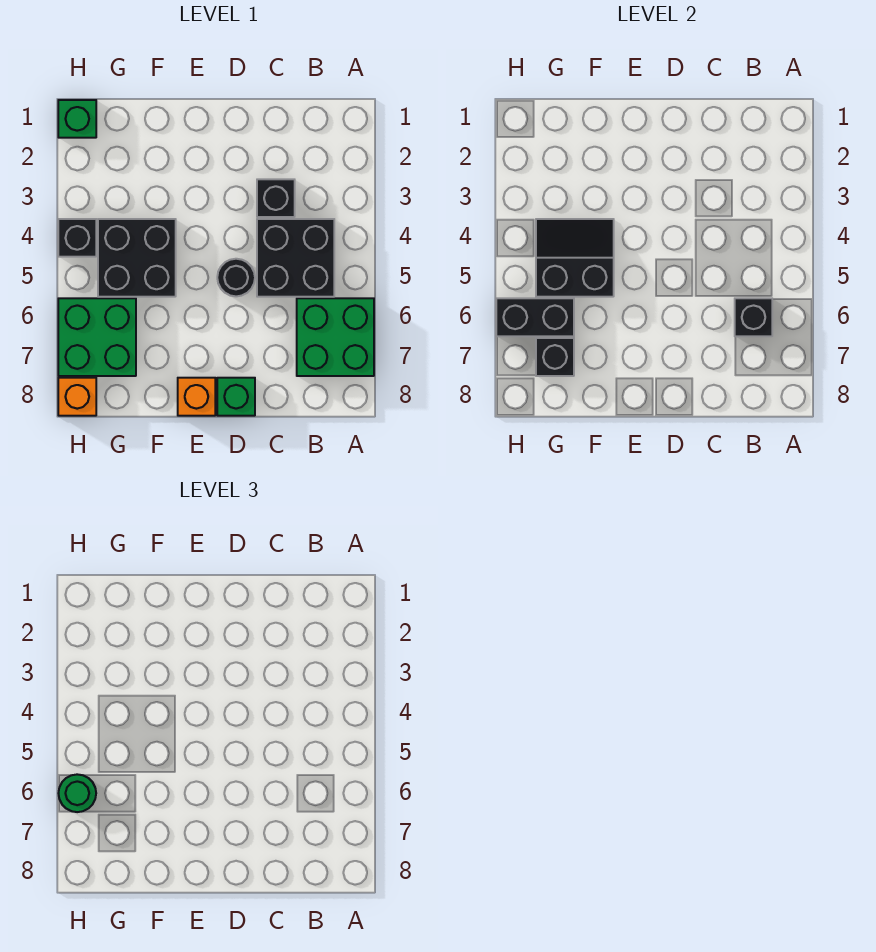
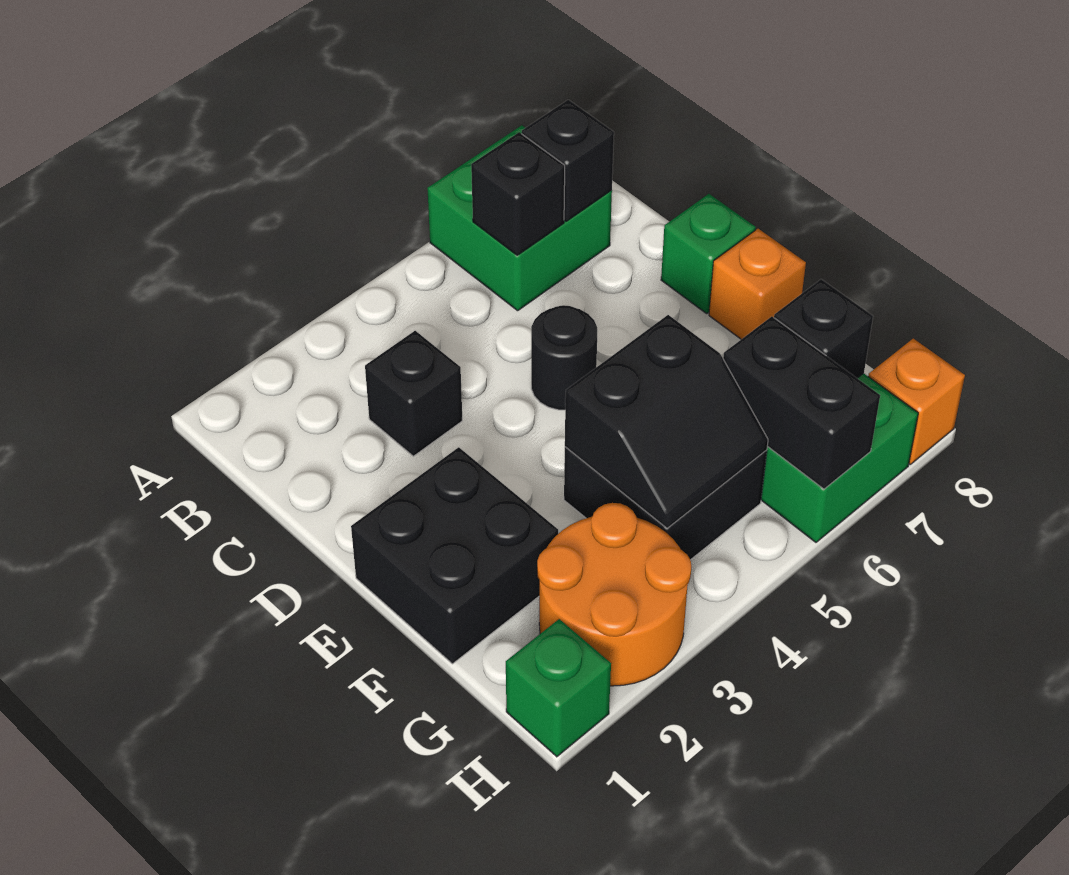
black brick B4:C5 level 1 -> black brick E1:F2 level 1
black slope F4:G5 level 2 top 5 -> black slope F4:G5 level 2 top F
none -> orange round brick G2:H3 level 1
black brick H4 level 1 -> black brick B7 level 2
green round brick H6 level 3 -> none

